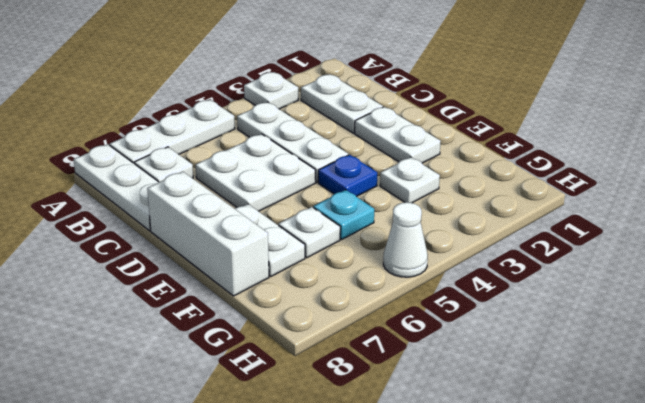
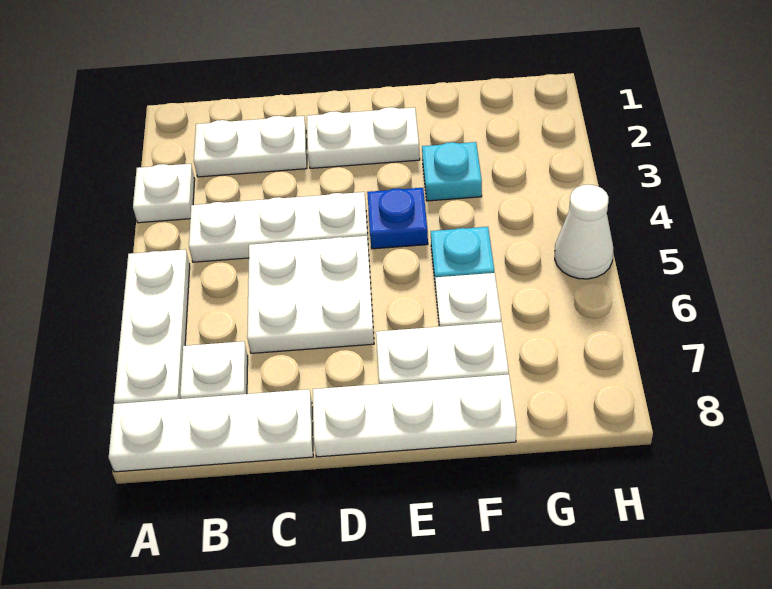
white brick D8:F8 level 1 -> white plate D8:F8 level 1
white plate F3 level 1 -> cyan plate F3 level 1

